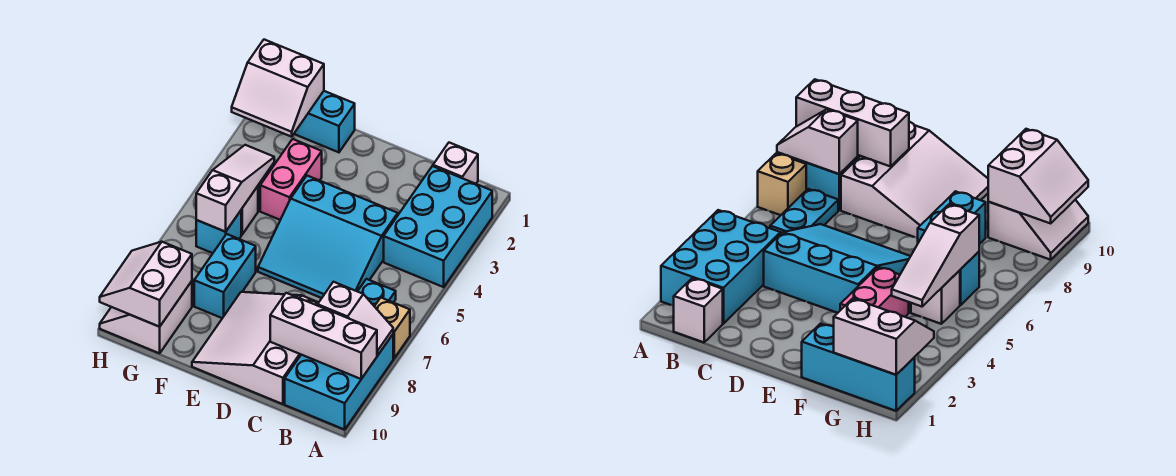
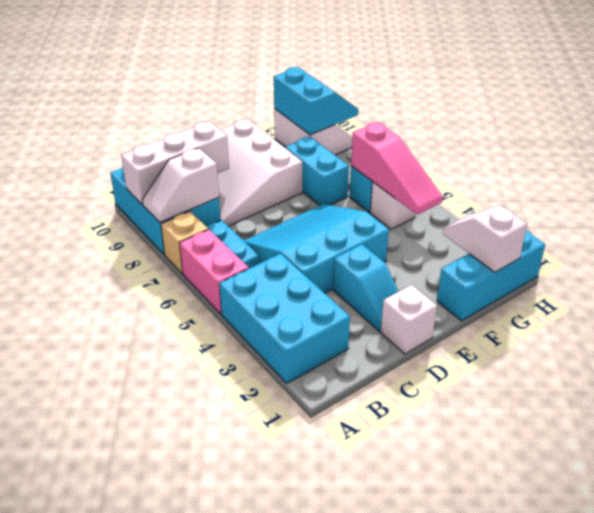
white brick B1 level 1 -> white brick D1 level 1
white slope C8:E10 level 1 top C -> white slope C8:E10 level 1 top E
none -> cyan slope D2:D3 level 1 top 3
pink brick F3:F4 level 1 -> pink brick A5:A6 level 1
white slope G1:H2 level 2 top 1 -> white slope G1:G2 level 2 top 1
white slope G4:G6 level 2 top 6 -> pink slope G4:G6 level 2 top 6
white slope G9:H10 level 2 top G -> cyan slope G9:H10 level 2 top G

